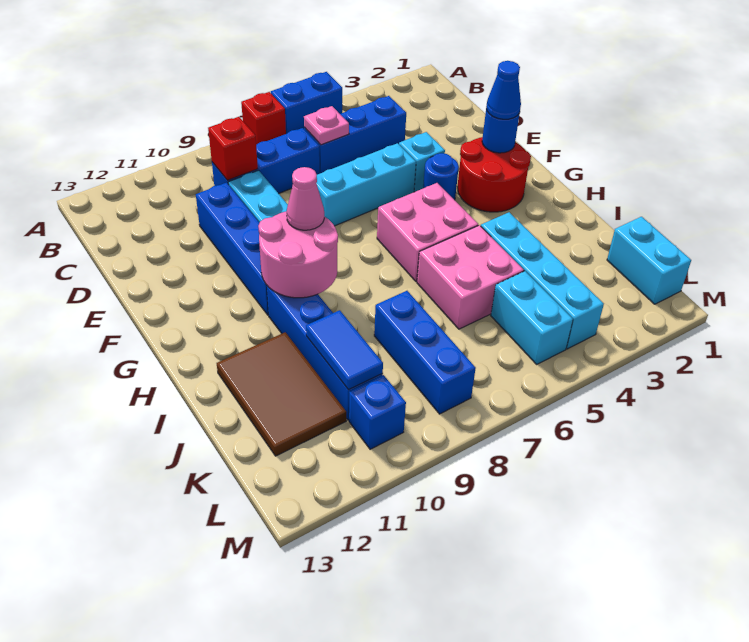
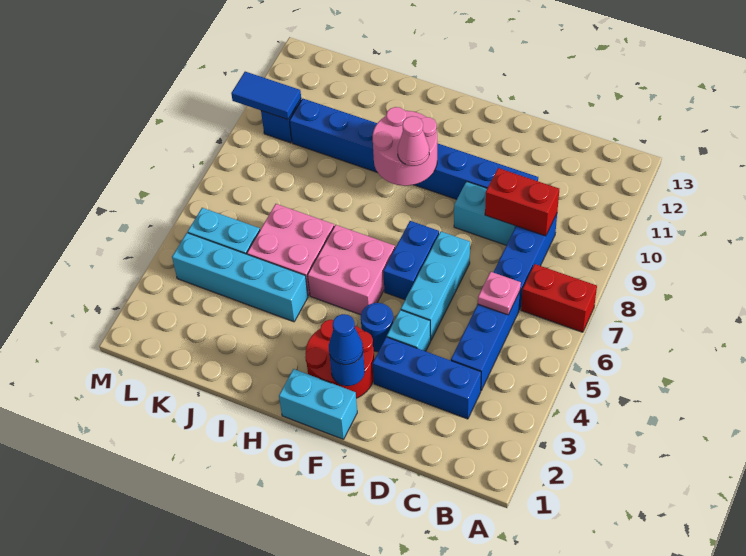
blue brick A5:A6 level 1 -> blue brick F6:F7 level 1
red brick A7 level 1 -> red brick A7:B7 level 1
red brick C9 level 2 -> red brick C9:D9 level 2
brown tile I11:K12 level 1 -> none
blue brick J8:L8 level 1 -> blue brick C3:E3 level 1
blue tile J10:K10 level 2 -> blue tile L10:M10 level 2
cyan brick K1:L1 level 1 -> cyan brick F1:G1 level 1

